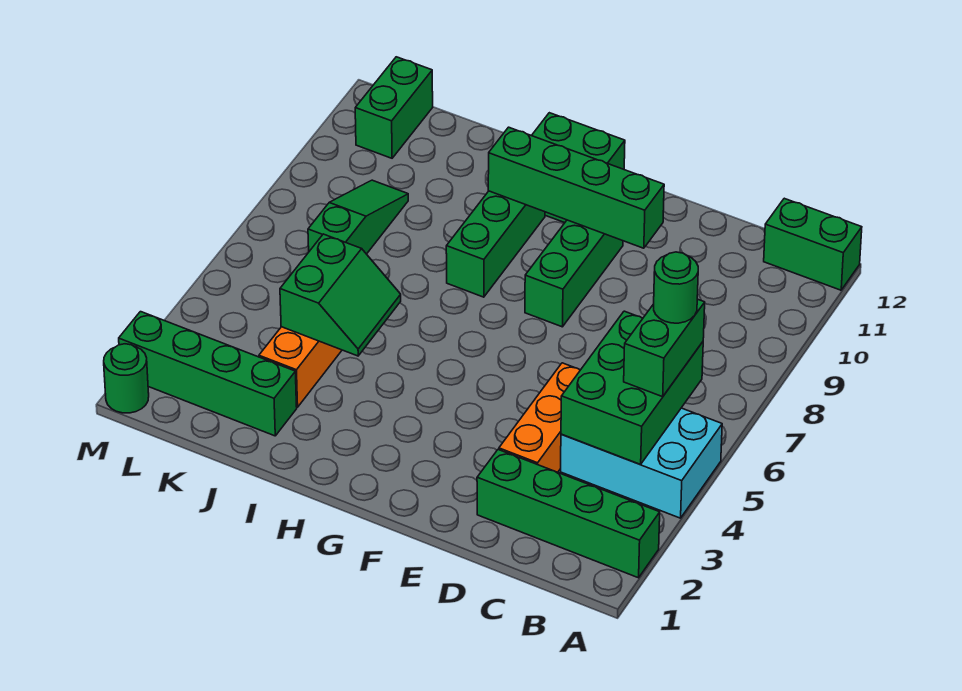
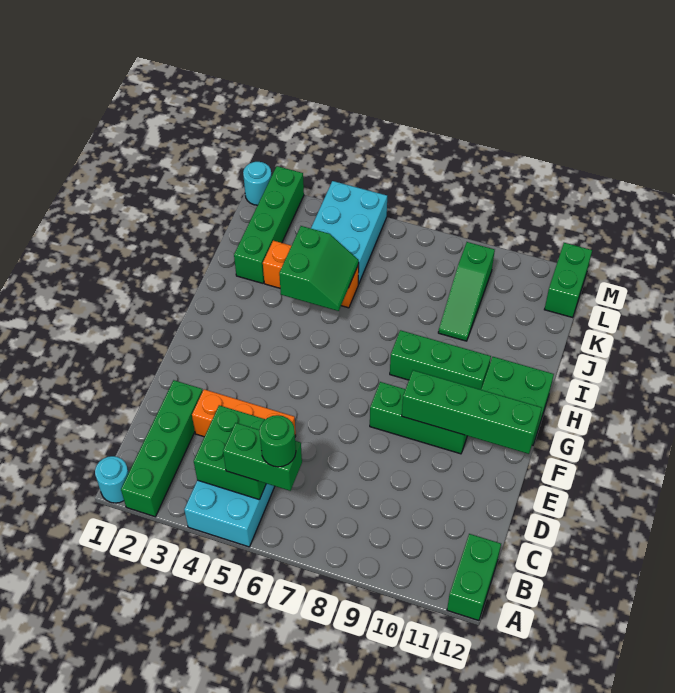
none -> cyan round brick A1 level 1
green brick B4:C6 level 2 -> green brick B4:C5 level 2
green brick E10:H10 level 2 -> green brick F9:F12 level 2
green slope I4:J5 level 2 top J -> green slope I4:J5 level 2 top 4
none -> cyan brick K4:M5 level 1
green slope K7:K9 level 1 top 7 -> green slope J9:L9 level 1 top L
green brick L11:L12 level 1 -> green brick L12:M12 level 1
green round brick M1 level 1 -> cyan round brick M1 level 1

